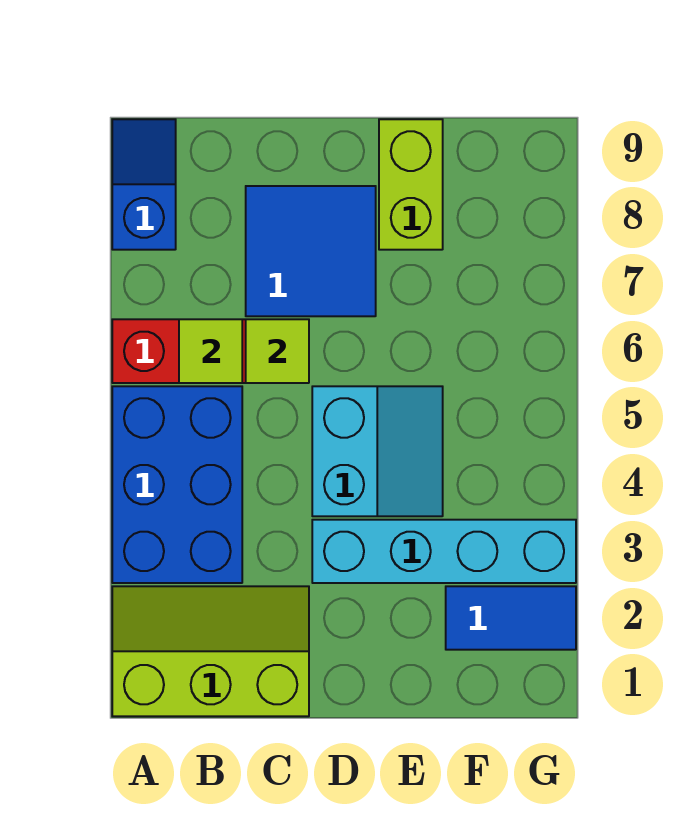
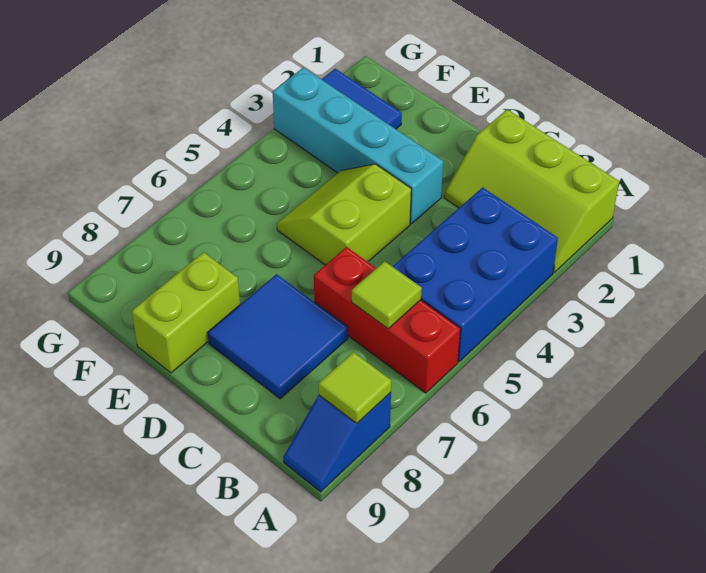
lime tile C6 level 2 -> lime tile A8 level 2
cyan slope D4:E5 level 1 top D -> lime slope D4:E5 level 1 top D

